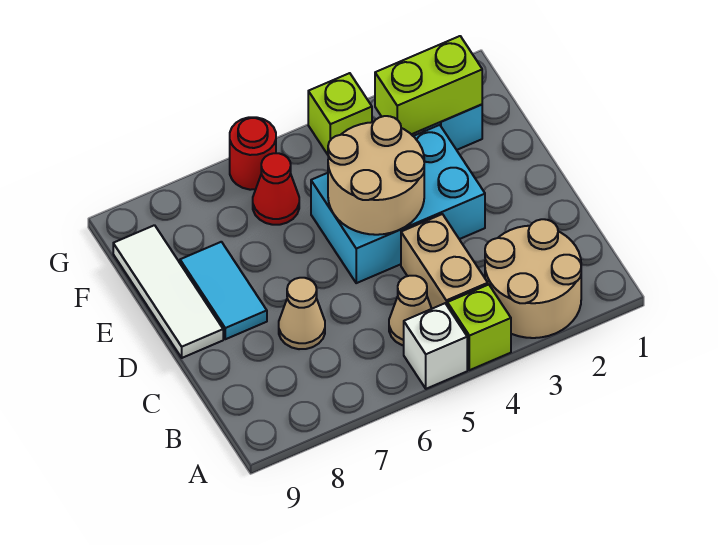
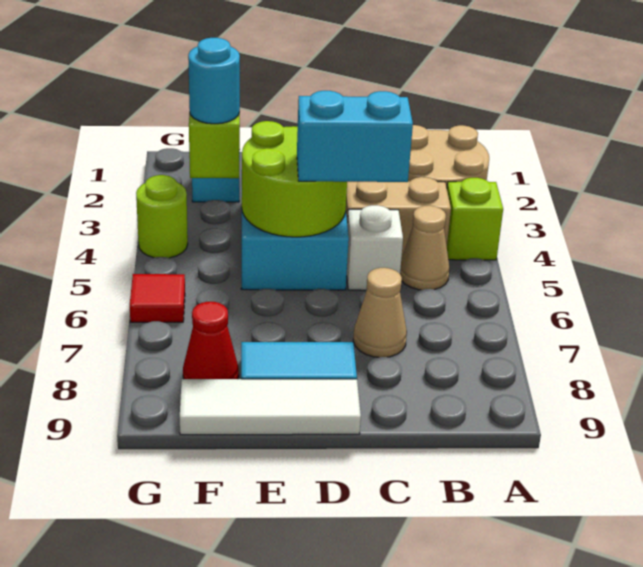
white brick A5 level 1 -> white brick C5 level 1
none -> cyan brick C5:D5 level 3
tan round brick D4:E5 level 2 -> lime round brick D4:E5 level 2
none -> cyan round brick F3 level 3
red cone F6 level 1 -> red cone F8 level 1
lime brick G4 level 1 -> lime round brick G4 level 1
red round brick G6 level 1 -> red tile G6 level 1

